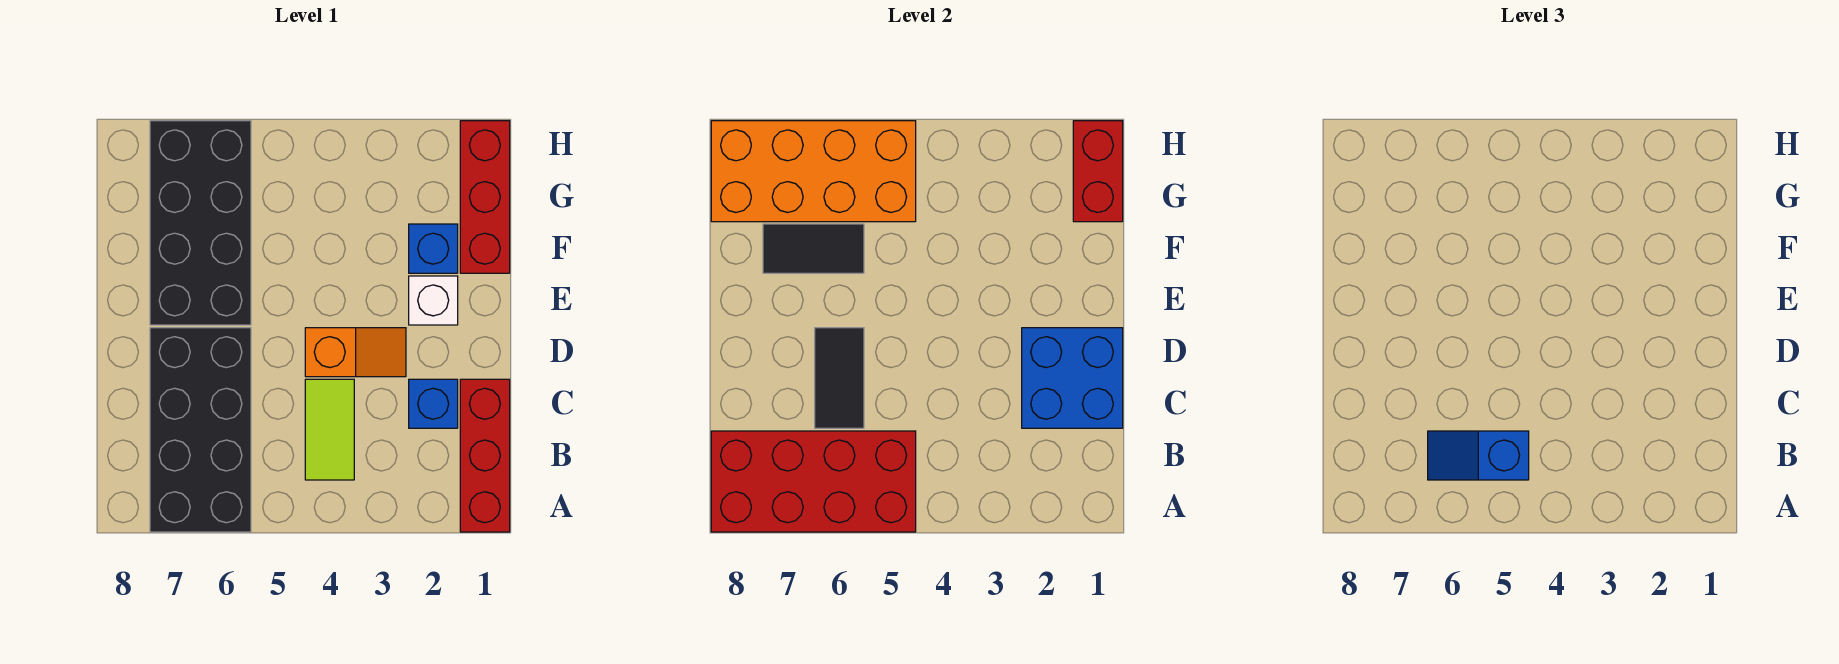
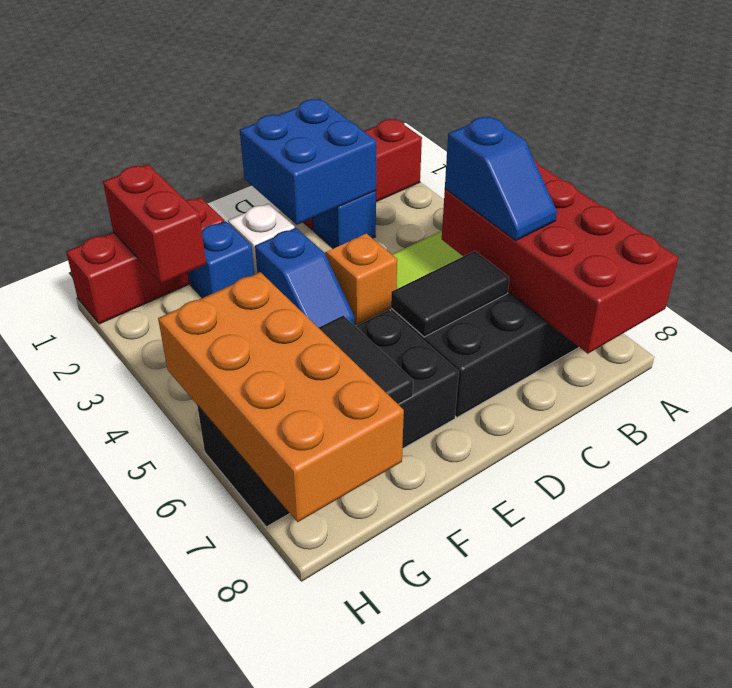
none -> blue slope E3:E4 level 1 top 3
red brick G1:H1 level 2 -> red brick G1:G2 level 2

